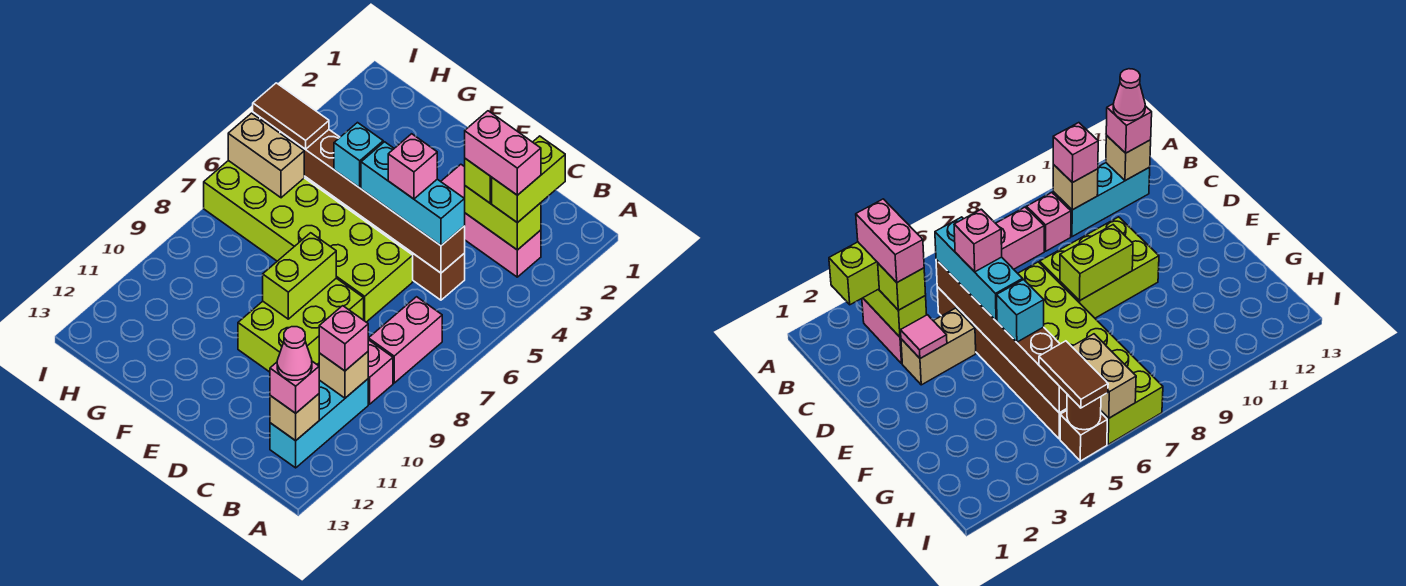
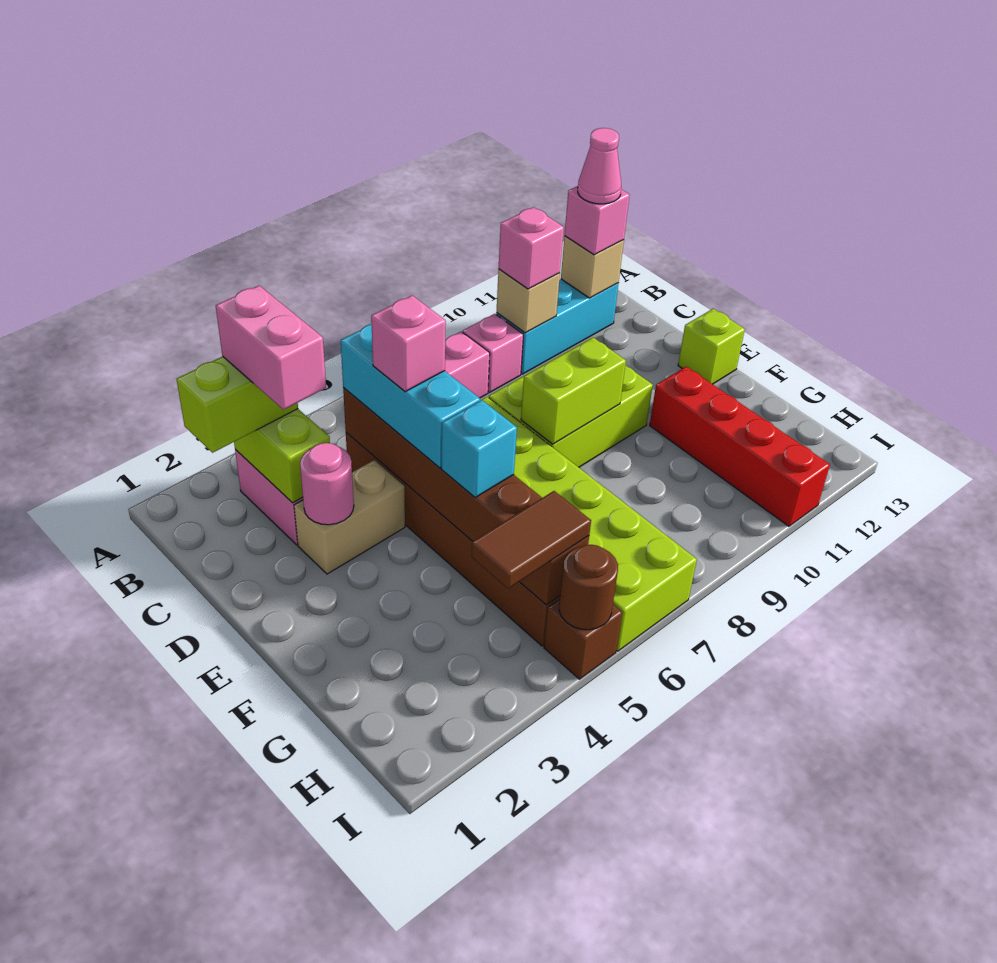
lime brick C3 level 3 -> lime brick E13 level 1
pink tile D3 level 2 -> pink round brick D3 level 2
none -> red brick F11:I11 level 1
brown tile H5:I5 level 3 -> brown tile H4:H5 level 3
tan brick H6:I6 level 2 -> none

